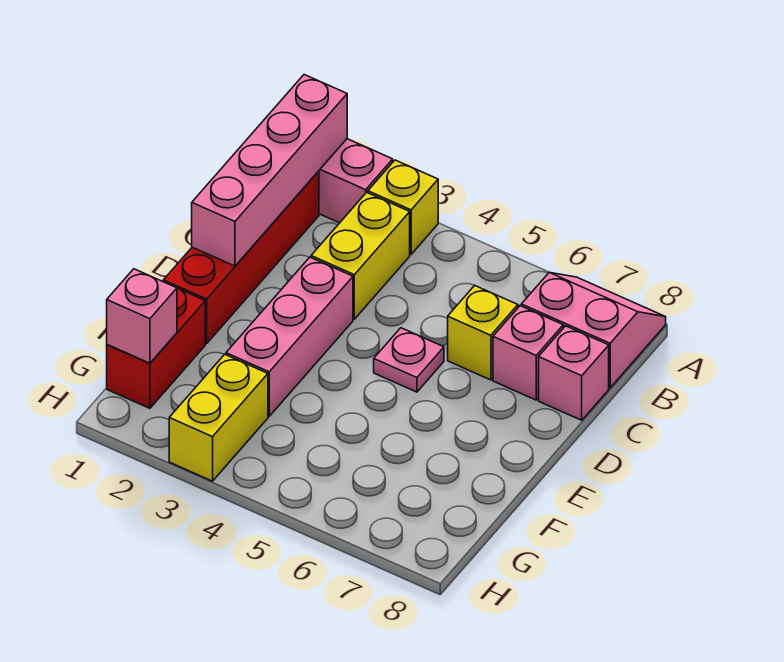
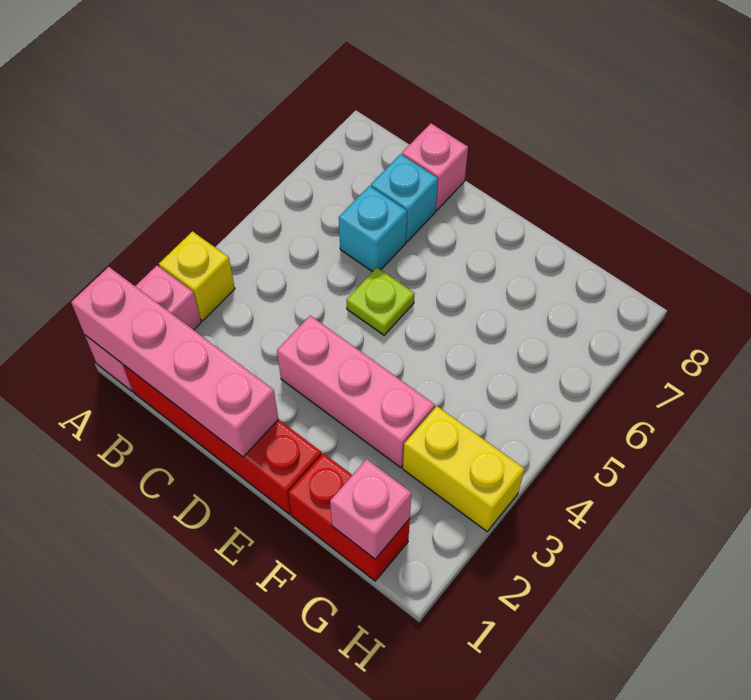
pink slope A7:B8 level 1 top B -> none
yellow brick B3:C3 level 1 -> none
yellow brick C6 level 1 -> cyan brick C6 level 1
pink brick C7 level 1 -> cyan brick C7 level 1
pink plate D5 level 1 -> lime plate D5 level 1

